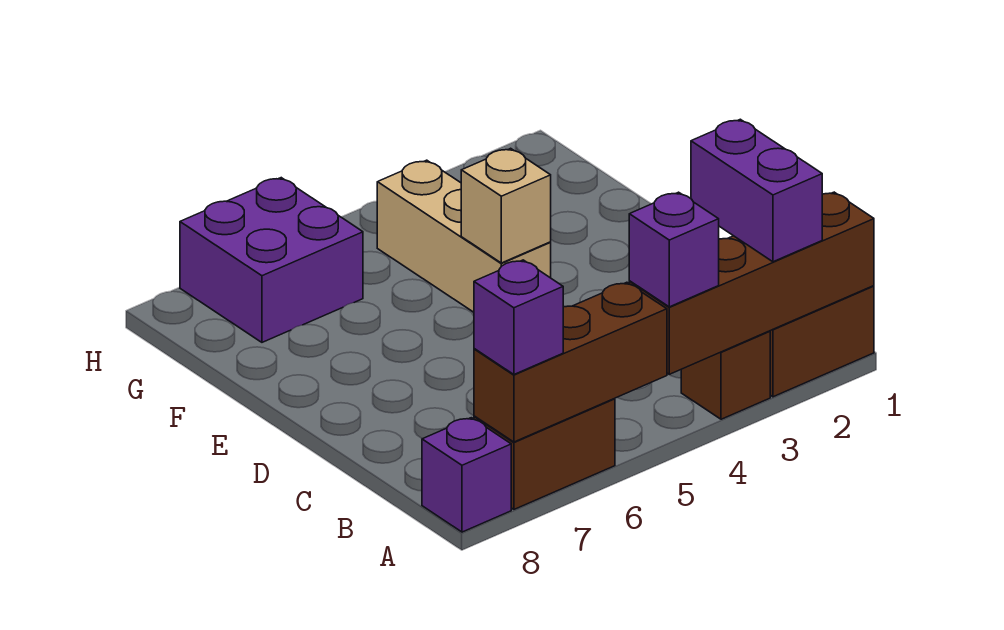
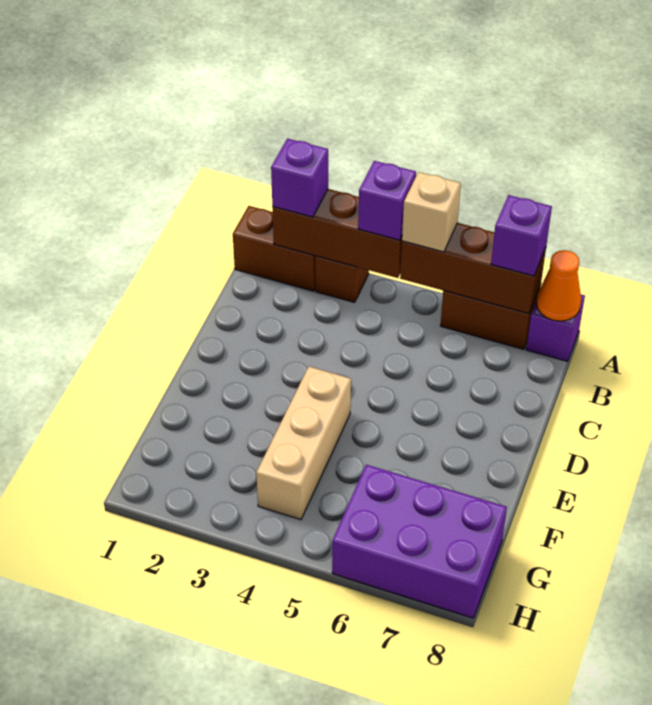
brown brick A1:A4 level 2 -> brown brick A2:A4 level 2
purple brick A2:B2 level 3 -> purple brick A2 level 3
none -> orange cone A8 level 2
tan brick E4 level 2 -> tan brick A5 level 3
purple brick G6:H7 level 1 -> purple brick G6:H8 level 1

